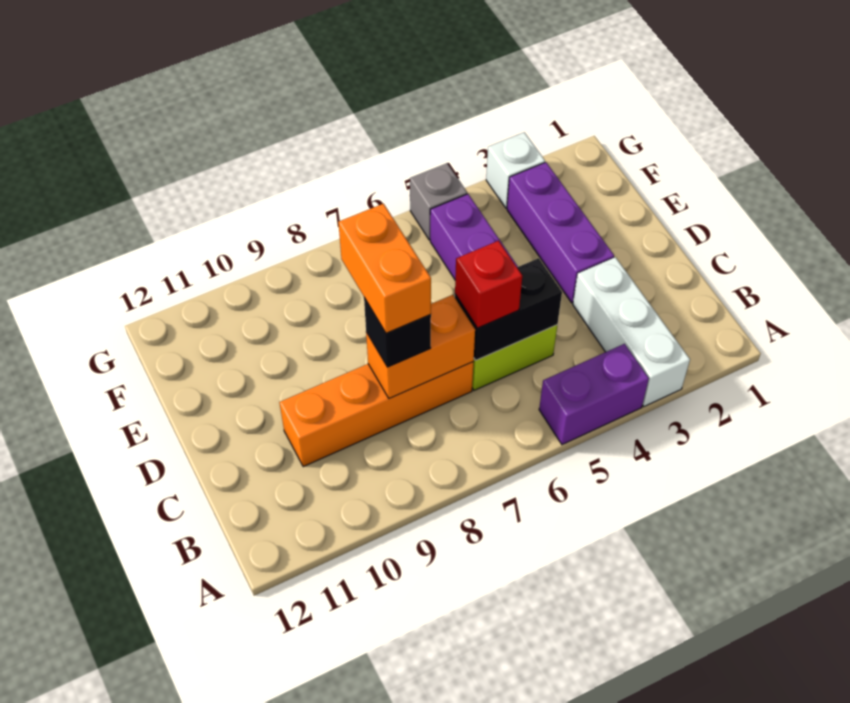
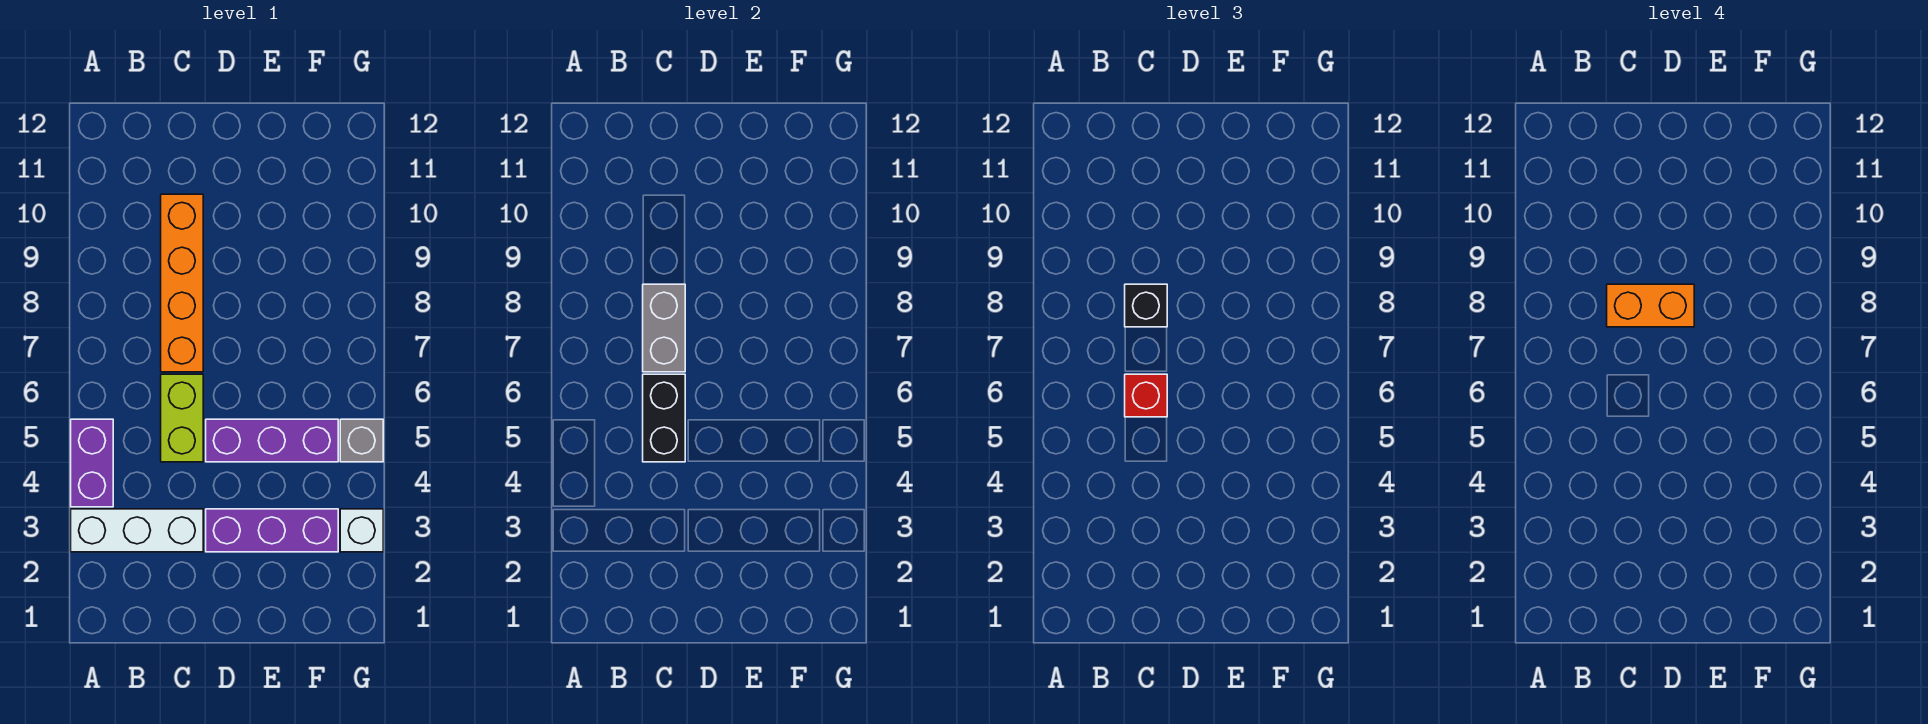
orange brick C7:C8 level 2 -> grey brick C7:C8 level 2

